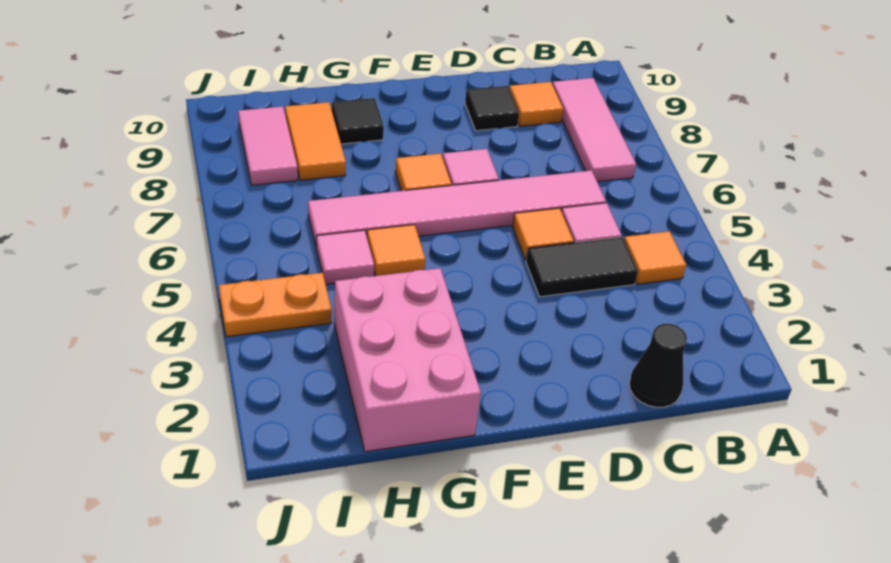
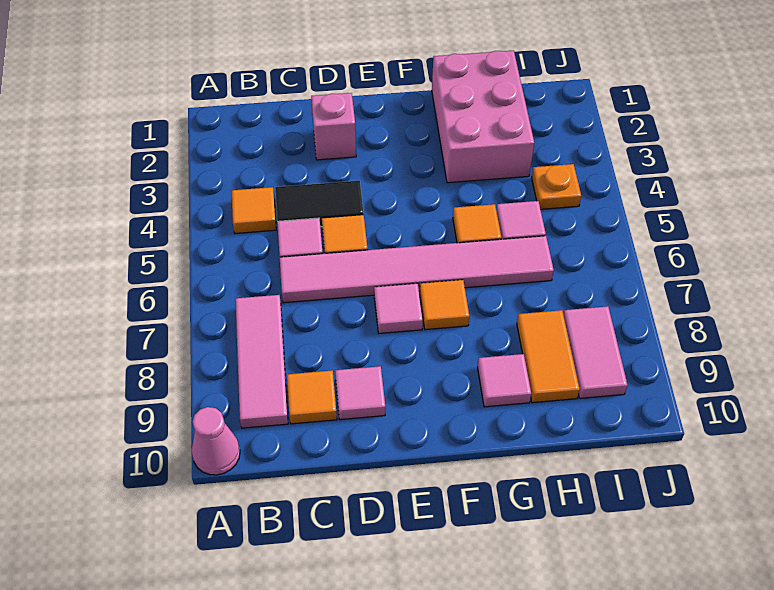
none -> pink cone A10 level 1
black cone C1 level 1 -> none
none -> pink brick D2 level 1
black tile D9 level 1 -> pink tile D9 level 1
black tile G9 level 1 -> pink tile G9 level 1
orange plate I4:J4 level 1 -> orange plate I4 level 1

